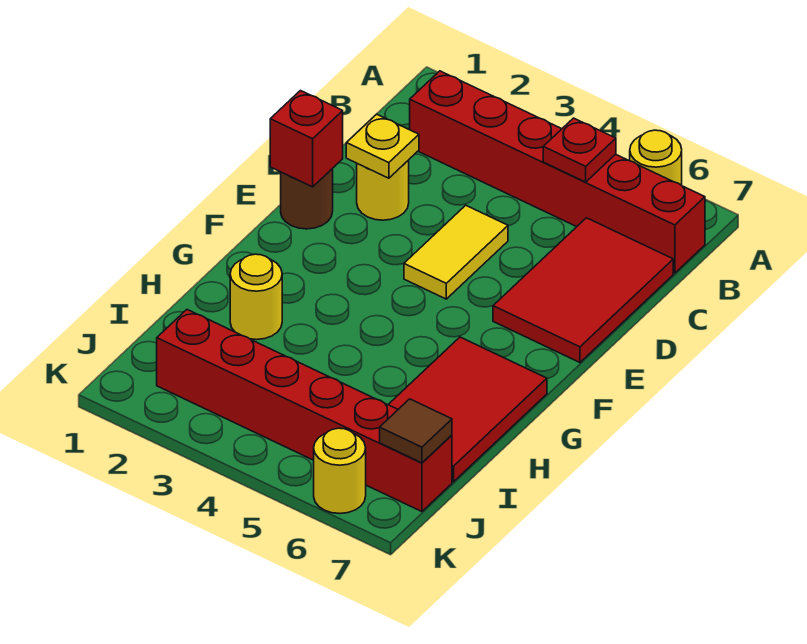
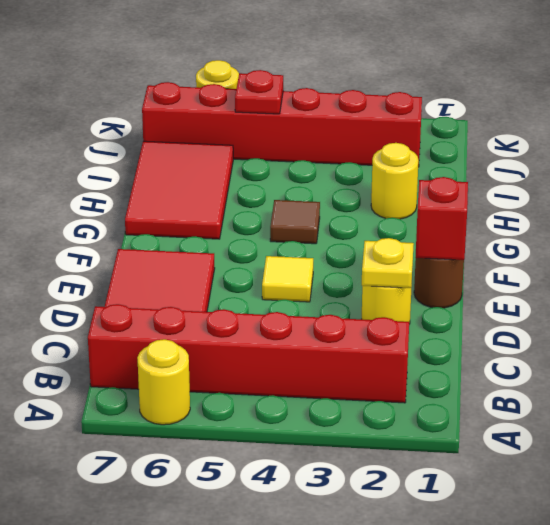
red plate B5 level 2 -> red plate J5 level 2
yellow tile D4:E4 level 1 -> yellow tile E4 level 1
brown tile J7 level 2 -> brown tile G4 level 1

